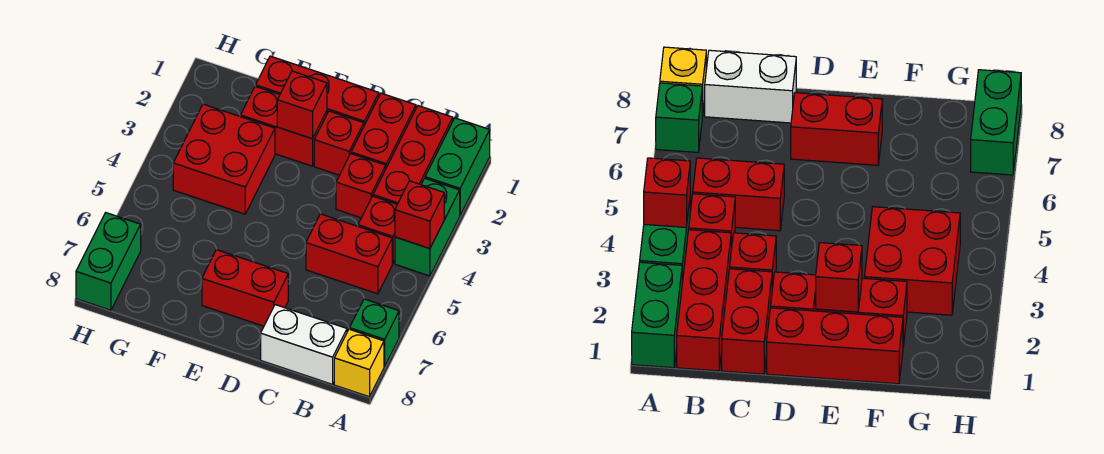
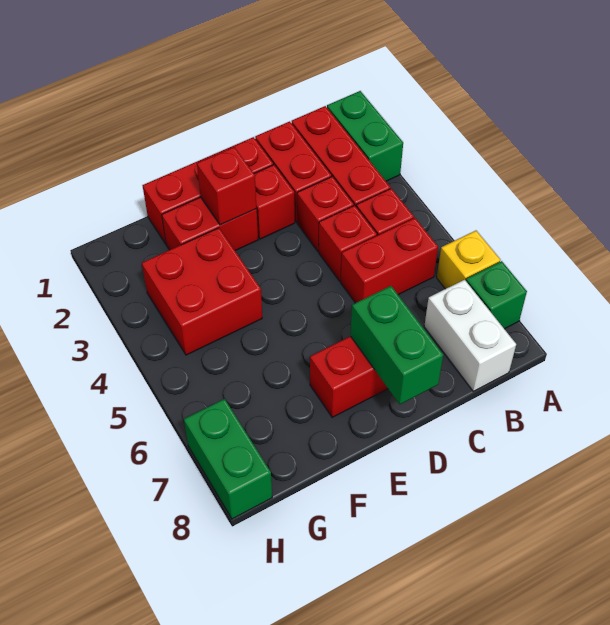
green brick A3:A4 level 1 -> green brick D7:D8 level 2
red brick A4 level 2 -> red brick C4 level 1
yellow brick A8 level 1 -> yellow brick A6 level 1
white brick B8:C8 level 1 -> white brick B7:B8 level 1

